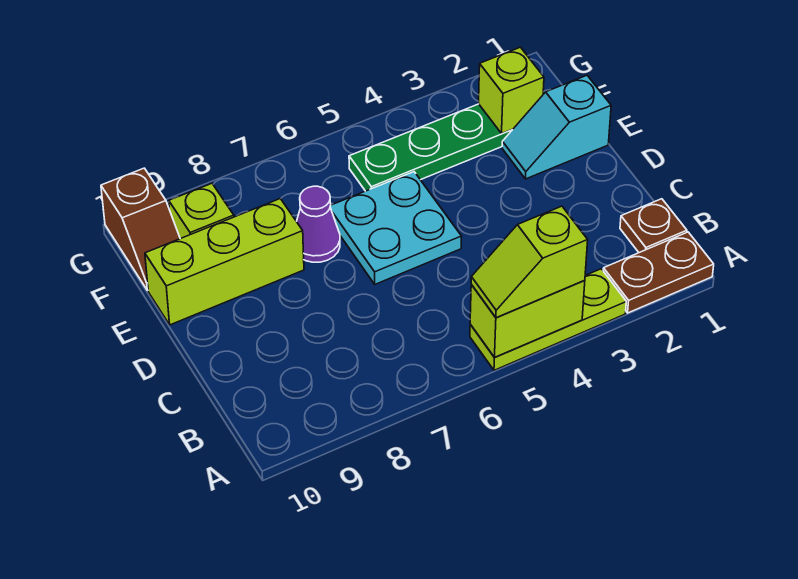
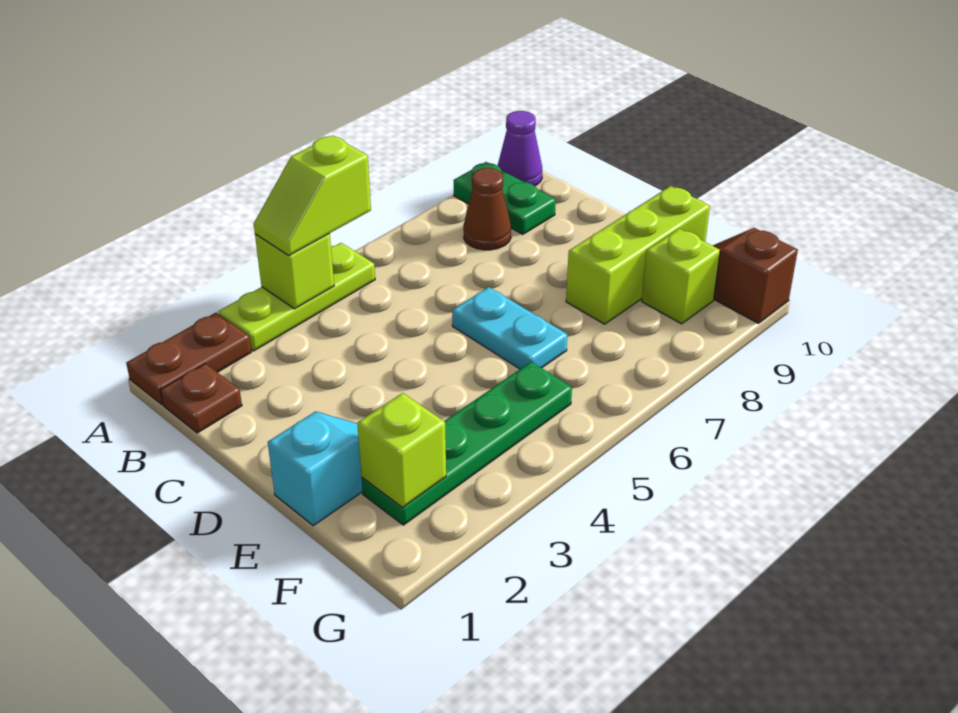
lime brick A4:A5 level 2 -> lime brick A4 level 2
lime slope A4:A5 level 3 top 4 -> lime slope A4:A5 level 3 top 5
none -> green plate A9:B9 level 1
none -> brown cone B8 level 1
cyan plate D5:E6 level 1 -> cyan plate D6:E6 level 1
purple cone E7 level 1 -> purple cone A10 level 1

